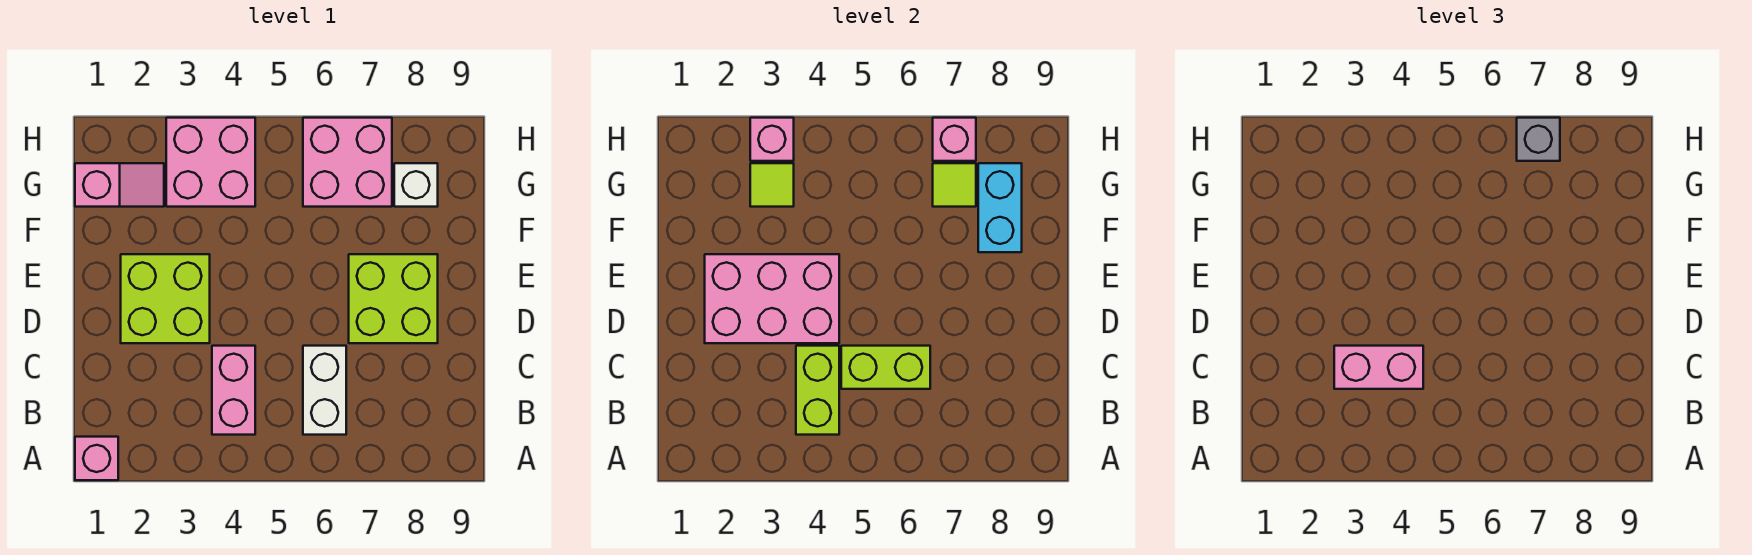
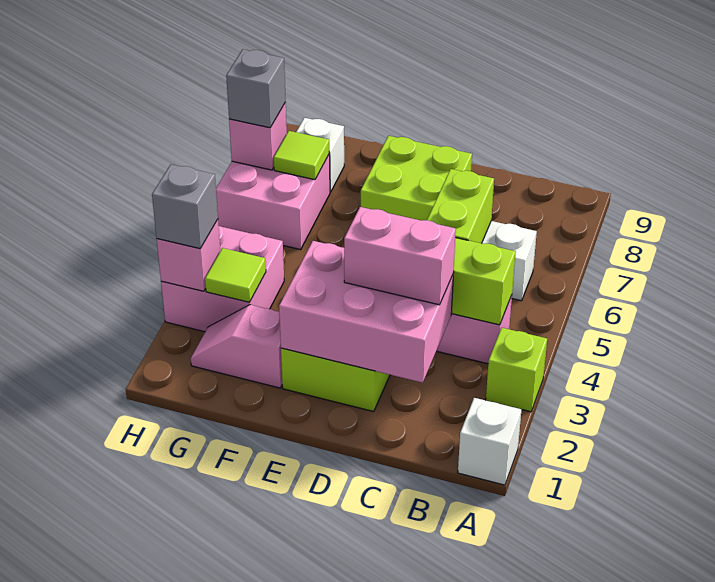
pink brick A1 level 1 -> white brick A1 level 1
none -> lime brick A3 level 1
pink brick C3:C4 level 3 -> pink brick C3:D3 level 3
pink brick D2:E4 level 2 -> pink brick C2:E3 level 2
cyan brick F8:G8 level 2 -> none
pink slope G1:G2 level 1 top 1 -> pink slope F2:G2 level 1 top F
none -> grey brick H3 level 3

